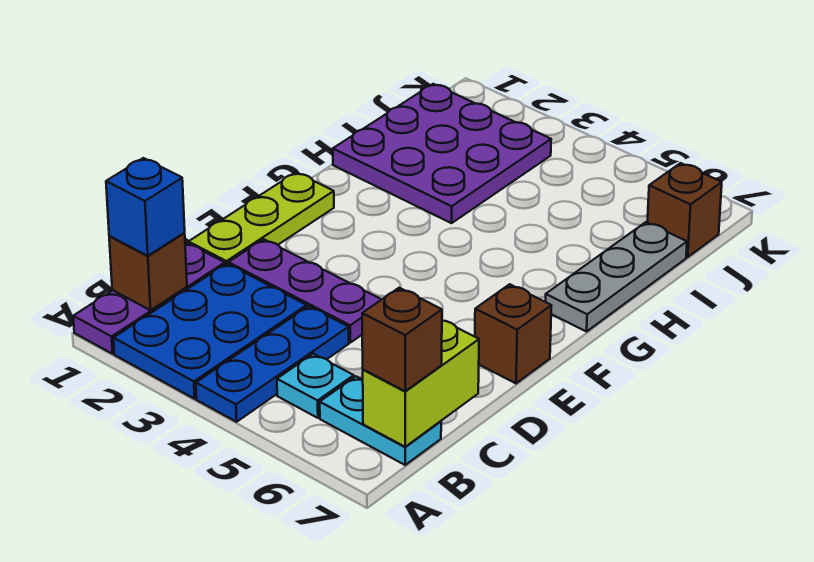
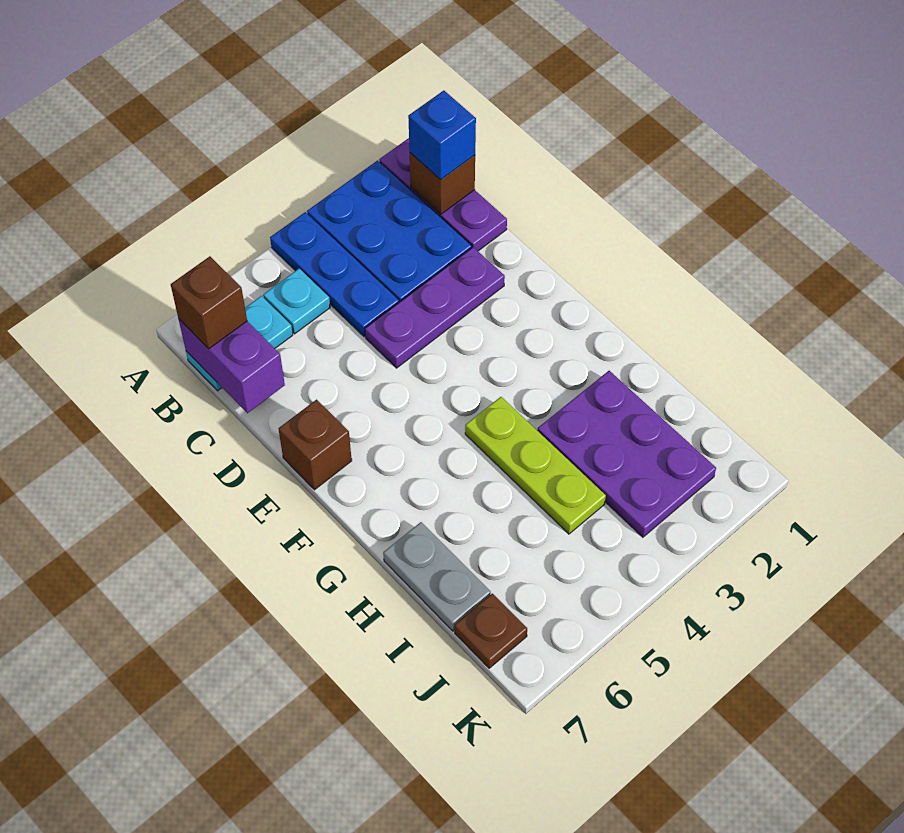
lime brick B7:C7 level 2 -> purple brick B7:C7 level 2
lime plate D1:F1 level 1 -> lime plate G4:I4 level 1
grey plate G7:I7 level 1 -> grey plate H7:I7 level 1
purple plate H1:J3 level 1 -> purple plate H2:J3 level 1
brown brick J7 level 1 -> brown plate J7 level 1

